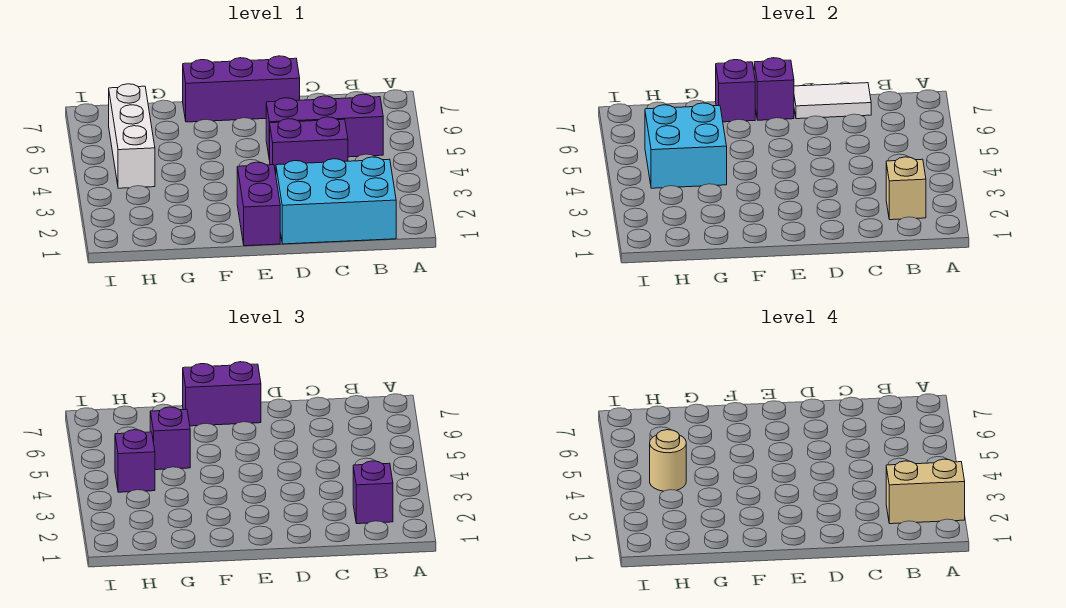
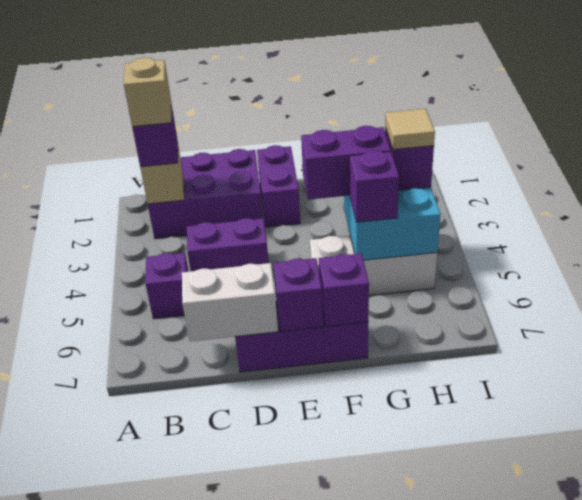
tan brick A2:B2 level 4 -> tan brick B2 level 4
cyan brick B1:D2 level 1 -> purple brick B1:D2 level 1
purple brick B5:D5 level 1 -> purple brick B5 level 1
white tile C7:D7 level 2 -> white brick C7:D7 level 2
purple brick E7:F7 level 3 -> purple brick F4:G4 level 3
white brick H4:H6 level 1 -> white brick F5:H5 level 1
tan round brick H4 level 4 -> tan tile H4 level 4

